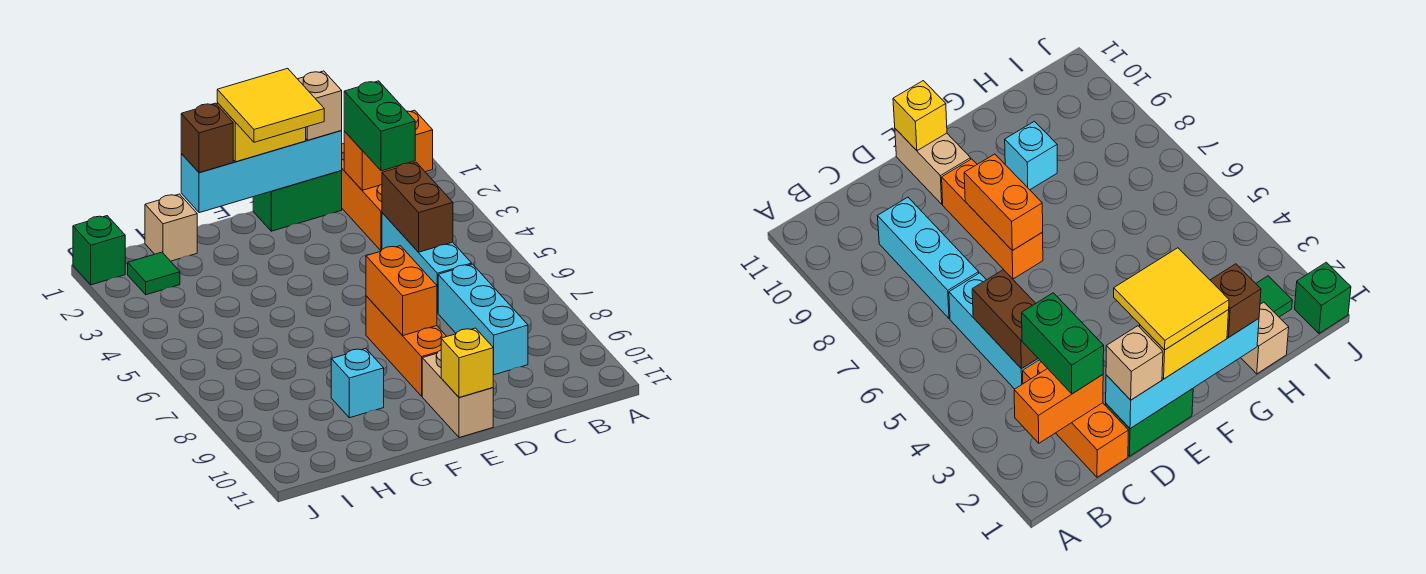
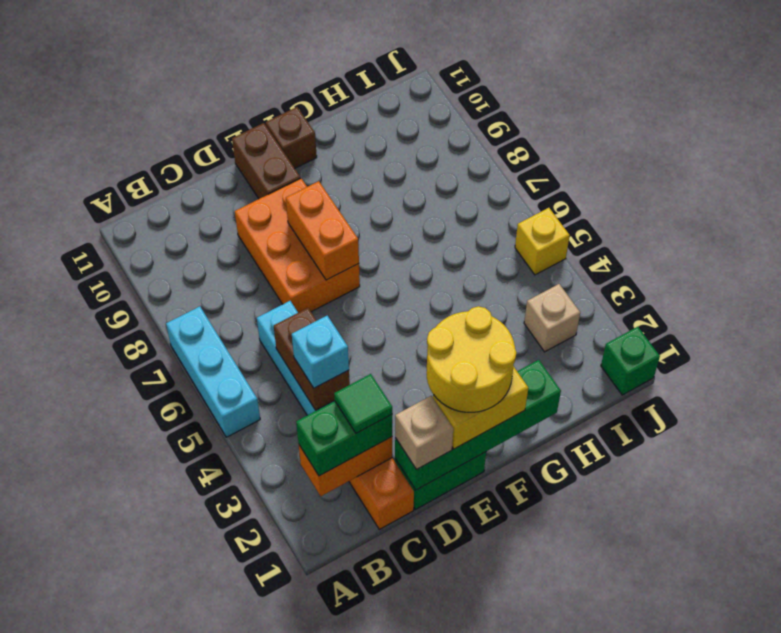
green brick C2:C3 level 3 -> green brick B2:C2 level 3
cyan brick C7:C9 level 1 -> cyan brick A5:A7 level 1
cyan brick D1:G1 level 2 -> green brick D1:G1 level 2
yellow tile E1:F2 level 4 -> yellow round brick E1:F2 level 4
orange brick E7:E9 level 1 -> orange brick D7:E9 level 1
tan brick E10:E11 level 1 -> brown brick E10:E11 level 1
yellow brick E11 level 2 -> yellow brick J5 level 1
brown brick G1 level 3 -> brown brick F11 level 1
cyan brick G9 level 1 -> cyan brick C4 level 3
tan brick H1 level 1 -> tan brick I3 level 1
green tile I2 level 1 -> green tile C2 level 4

